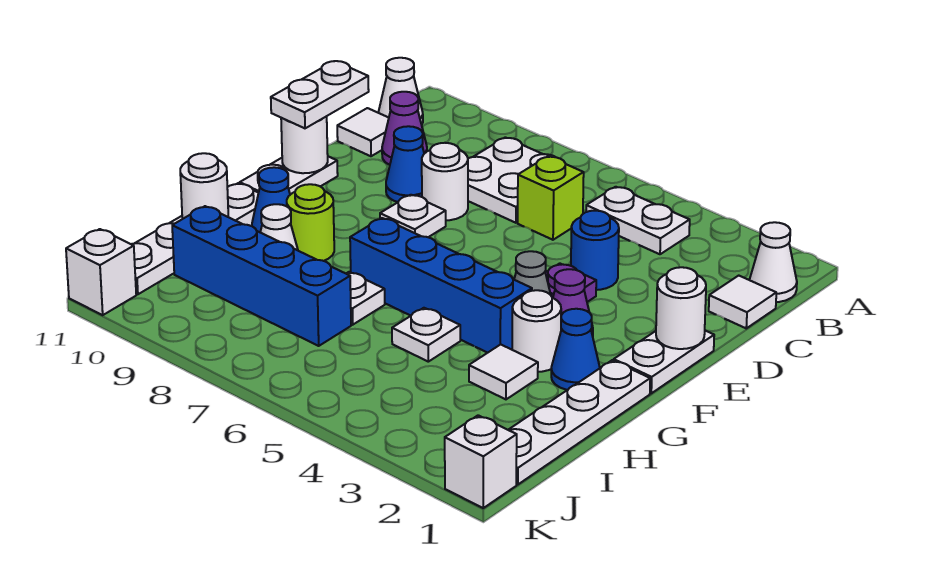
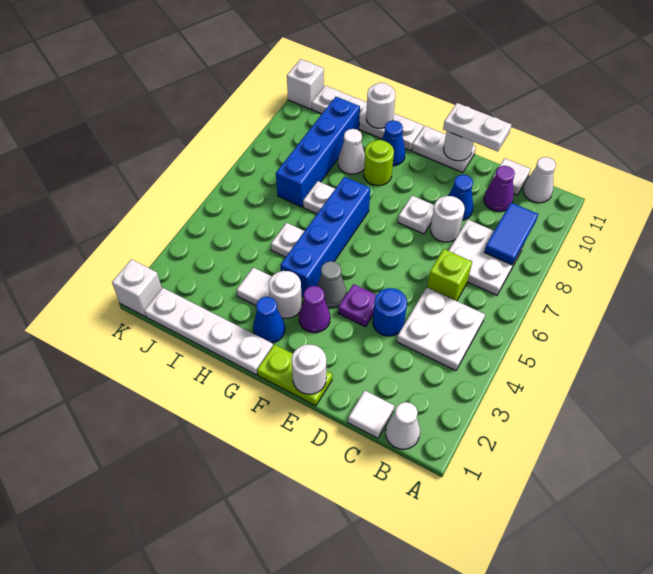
white plate B4:B5 level 1 -> white plate B4:C5 level 1
none -> blue tile B8:B9 level 2
white plate E1:F1 level 1 -> lime plate E1:F1 level 1

